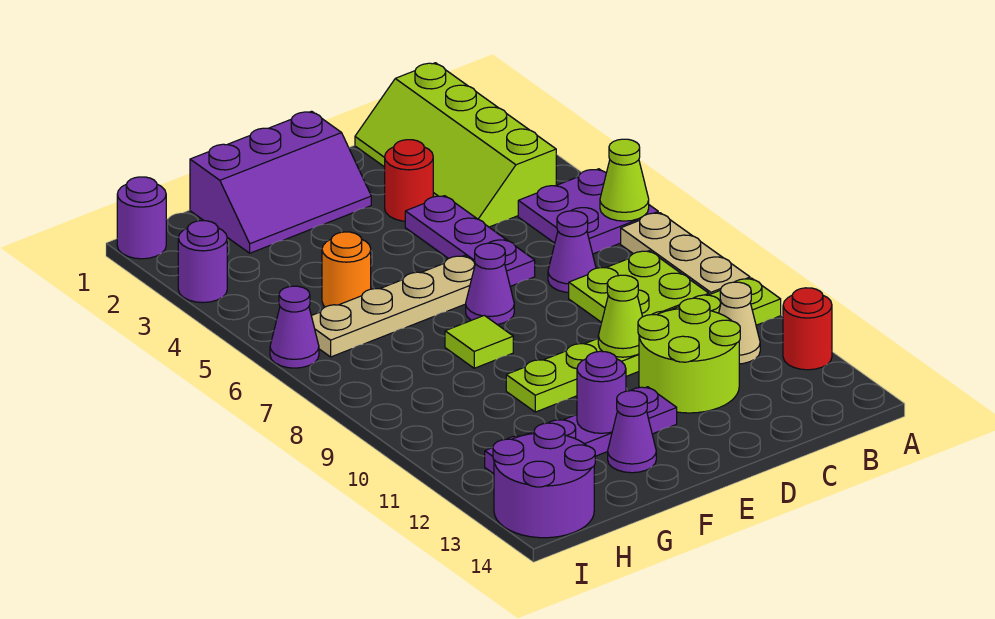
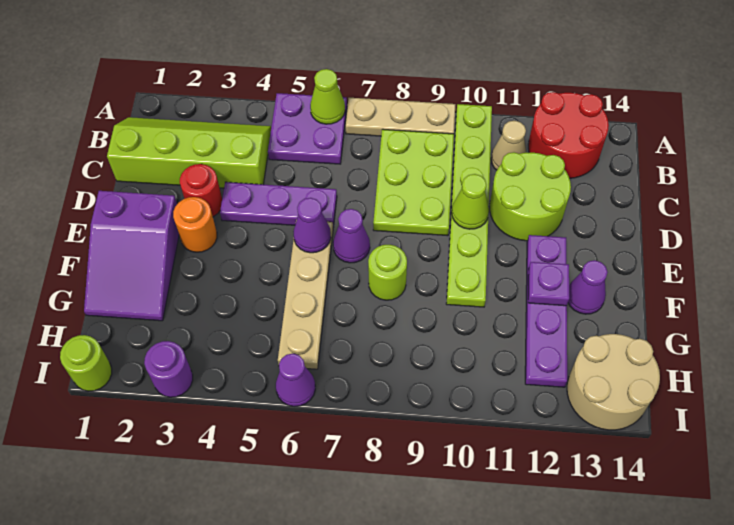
red round brick A12 level 1 -> red round brick A12:B13 level 1
lime slope B1:C4 level 1 top B -> lime slope B1:C4 level 1 top C
lime plate B8:C9 level 1 -> lime plate B8:D9 level 1
purple cone C7 level 1 -> purple cone E6 level 2
purple slope E1:G2 level 1 top 1 -> purple slope E1:G2 level 1 top E
lime tile F8 level 1 -> lime round brick F8 level 1
purple round brick F12 level 2 -> purple plate F12 level 2
orange round brick G5 level 1 -> orange round brick E3 level 1
purple round brick H13:I14 level 1 -> tan round brick H13:I14 level 1
purple round brick I1 level 1 -> lime round brick I1 level 1

